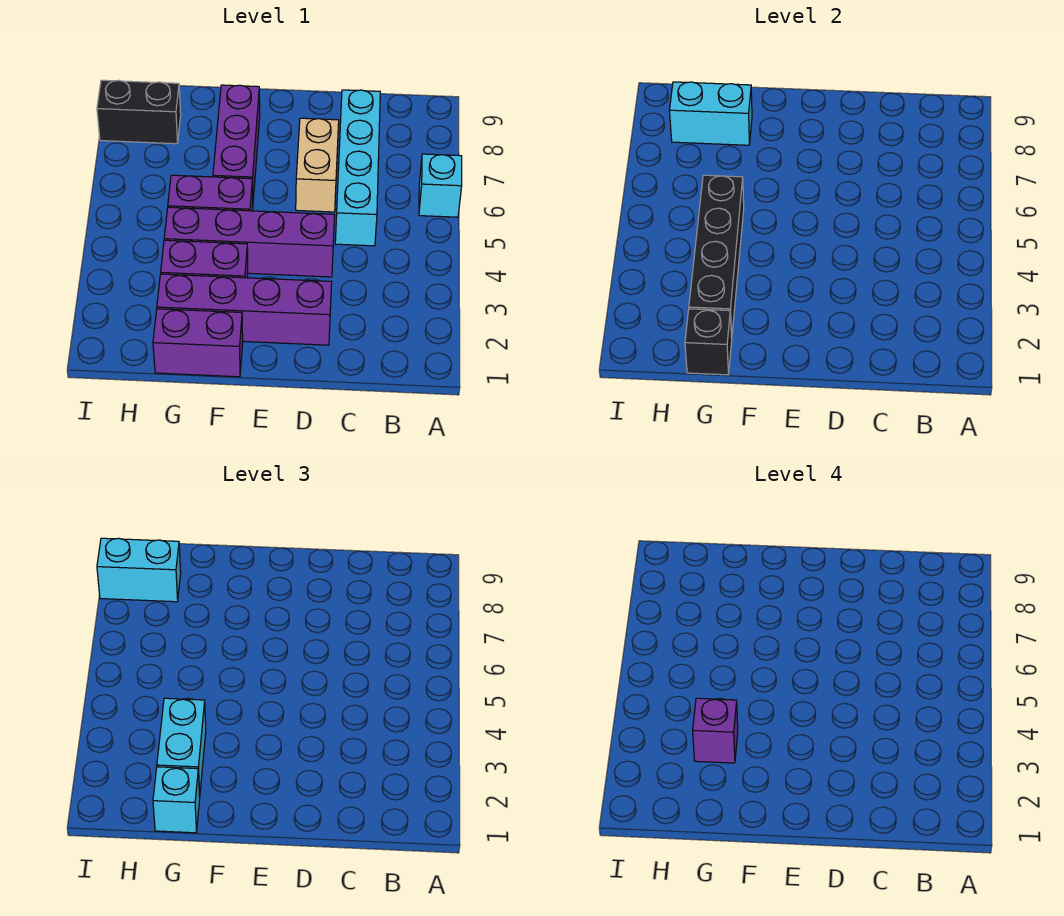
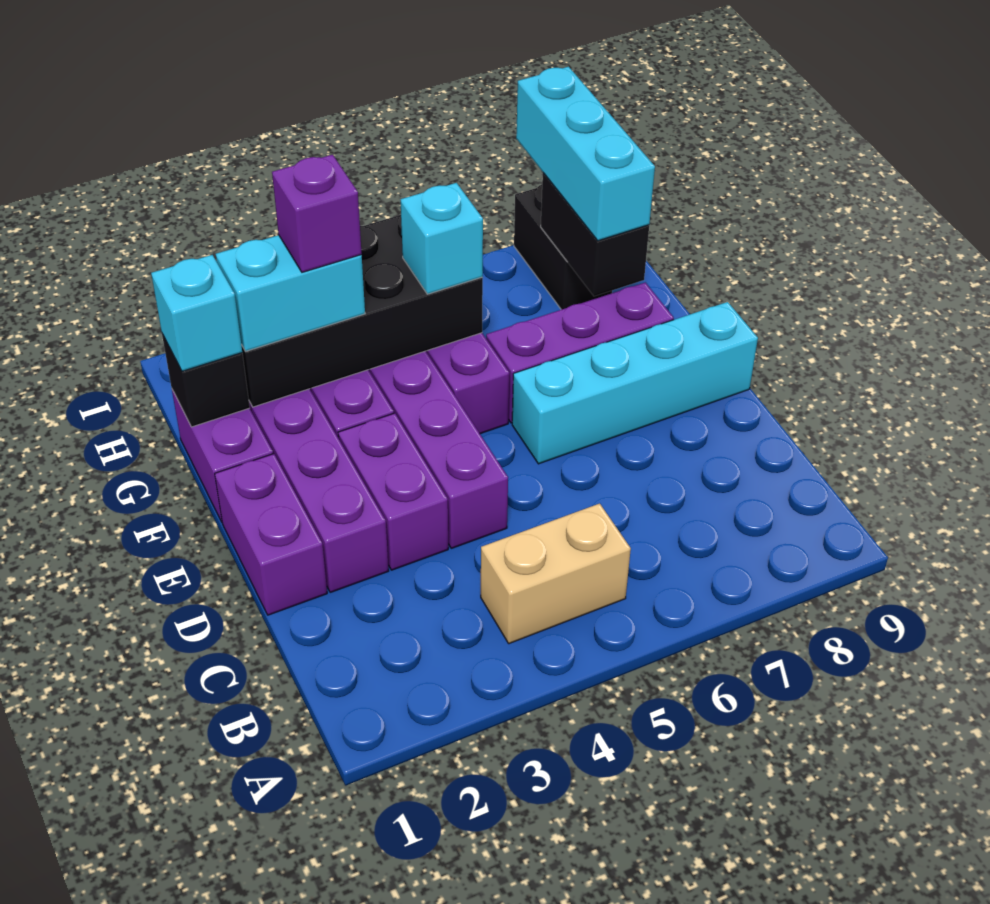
cyan brick A6 level 1 -> cyan brick G5 level 3
cyan brick C5:C8 level 1 -> cyan brick E6:E9 level 1
none -> purple brick D1:E1 level 1
none -> purple brick D3:E3 level 1
tan brick D6:D7 level 1 -> tan brick B4:B5 level 1
black brick G2:G5 level 2 -> black brick G2:H5 level 2
cyan brick G8:H8 level 2 -> black brick G8:H8 level 2
cyan brick H8:I8 level 3 -> cyan brick G8:I8 level 3

